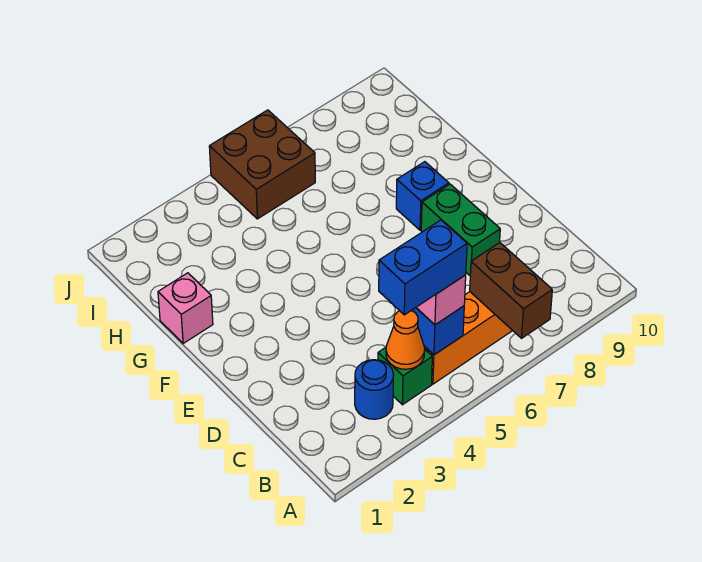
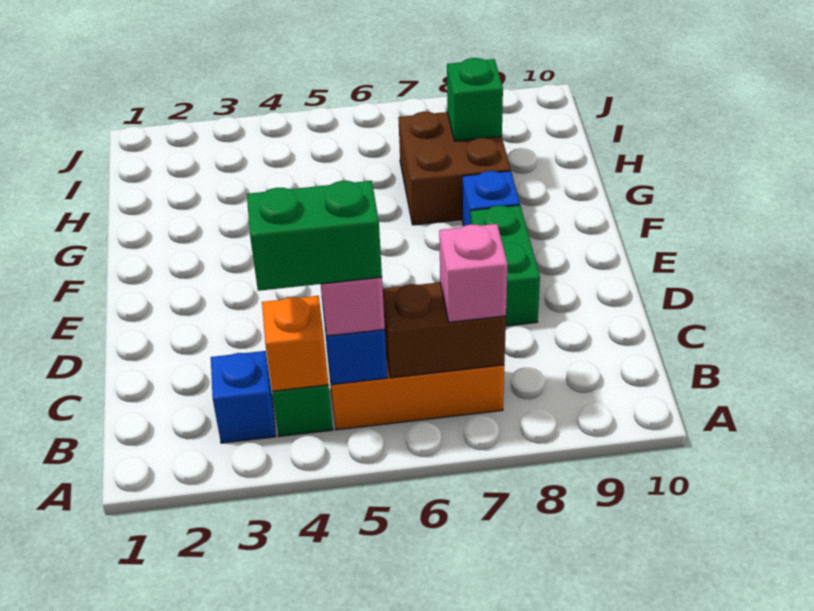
brown brick A7:B7 level 2 -> brown brick B6:B7 level 2
blue round brick B3 level 1 -> blue brick B3 level 1
orange cone B4 level 2 -> orange brick B4 level 2
blue brick B4:B5 level 4 -> green brick B4:B5 level 4
pink brick G1 level 1 -> pink brick B7 level 3
none -> green brick H8 level 2
brown brick I5:J6 level 1 -> brown brick G7:H8 level 1

